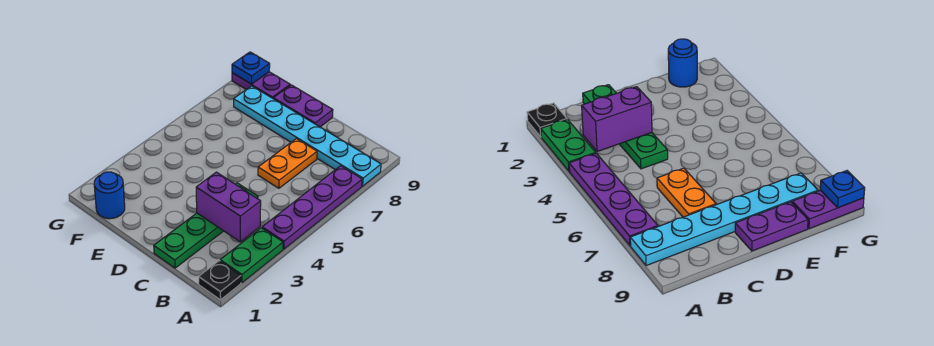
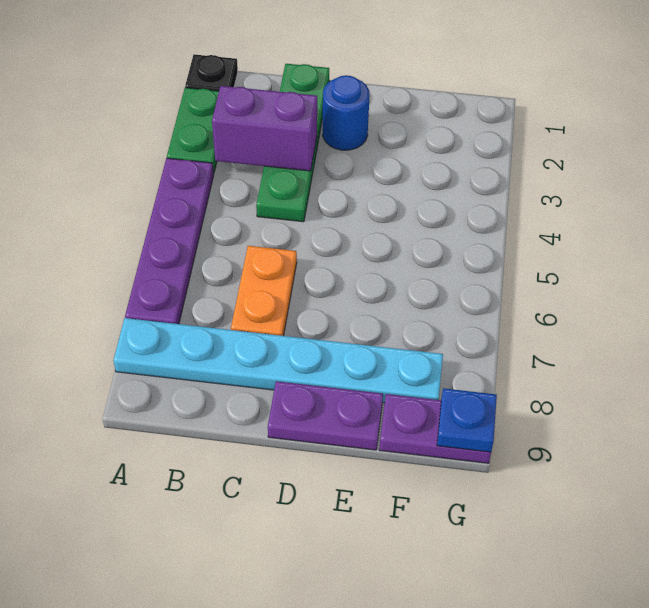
blue round brick F1 level 1 -> blue round brick D2 level 1

